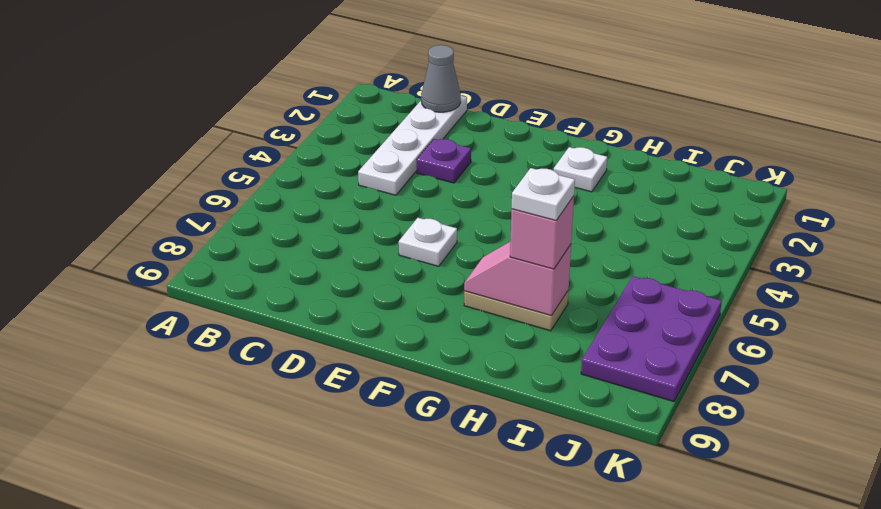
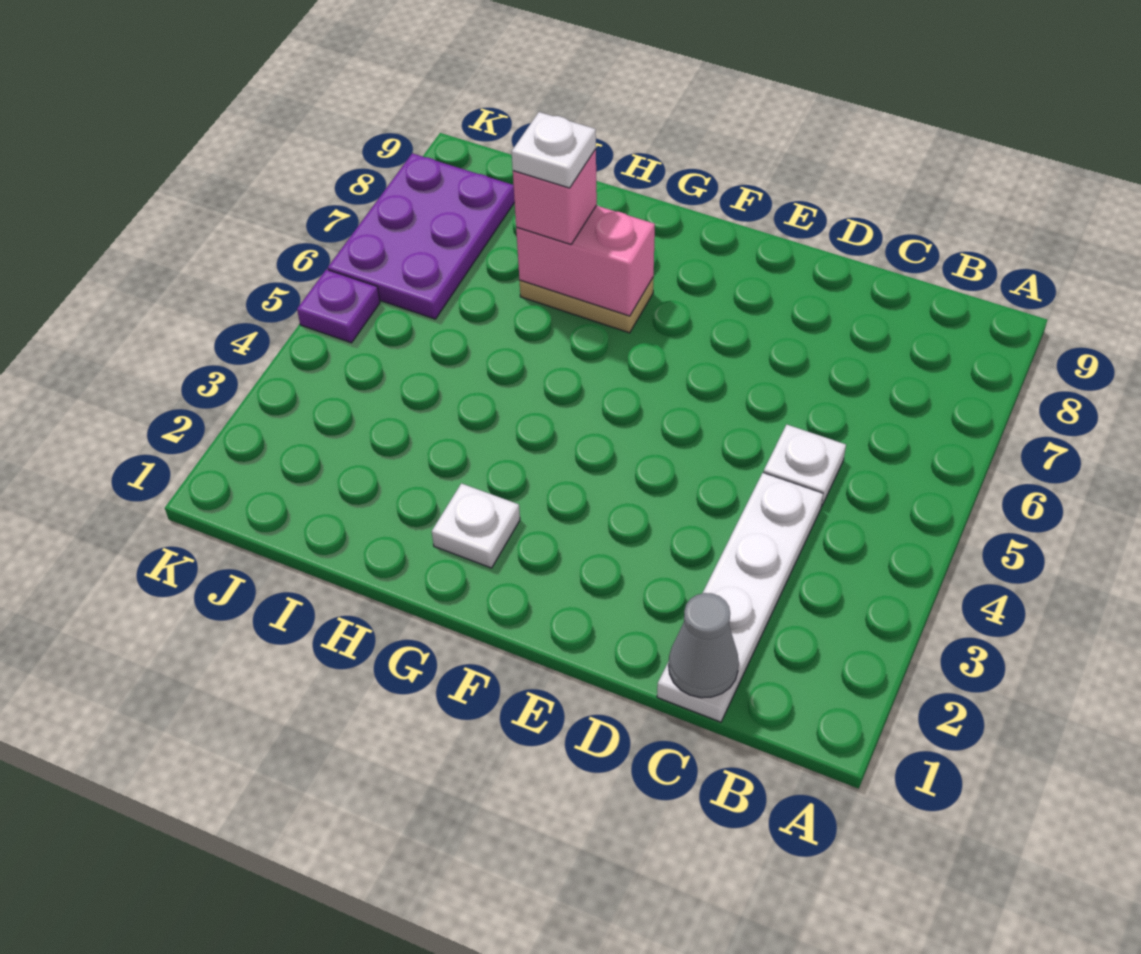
purple plate D3 level 1 -> purple plate K5 level 1
white plate E6 level 1 -> white plate C5 level 1
pink slope G7:H7 level 2 top H -> pink brick G7:H7 level 2

